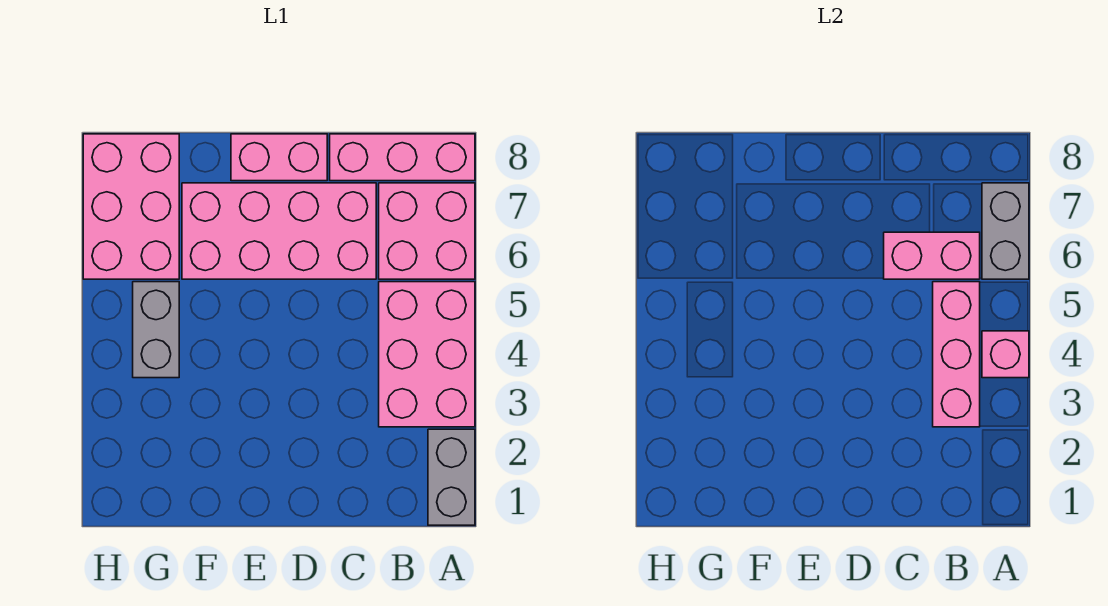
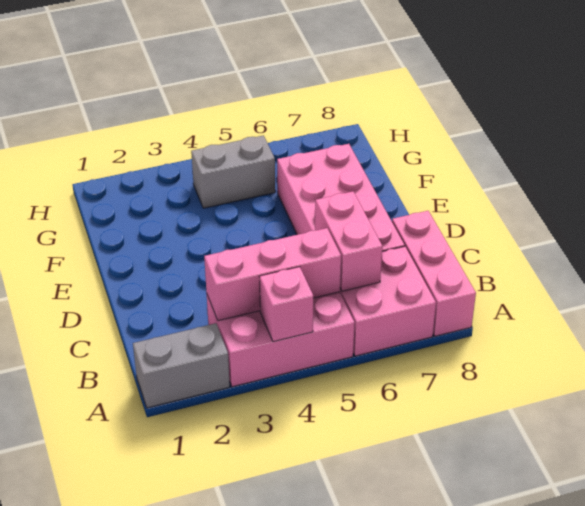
grey brick A6:A7 level 2 -> none
pink brick D8:E8 level 1 -> none
pink brick G6:H8 level 1 -> none

